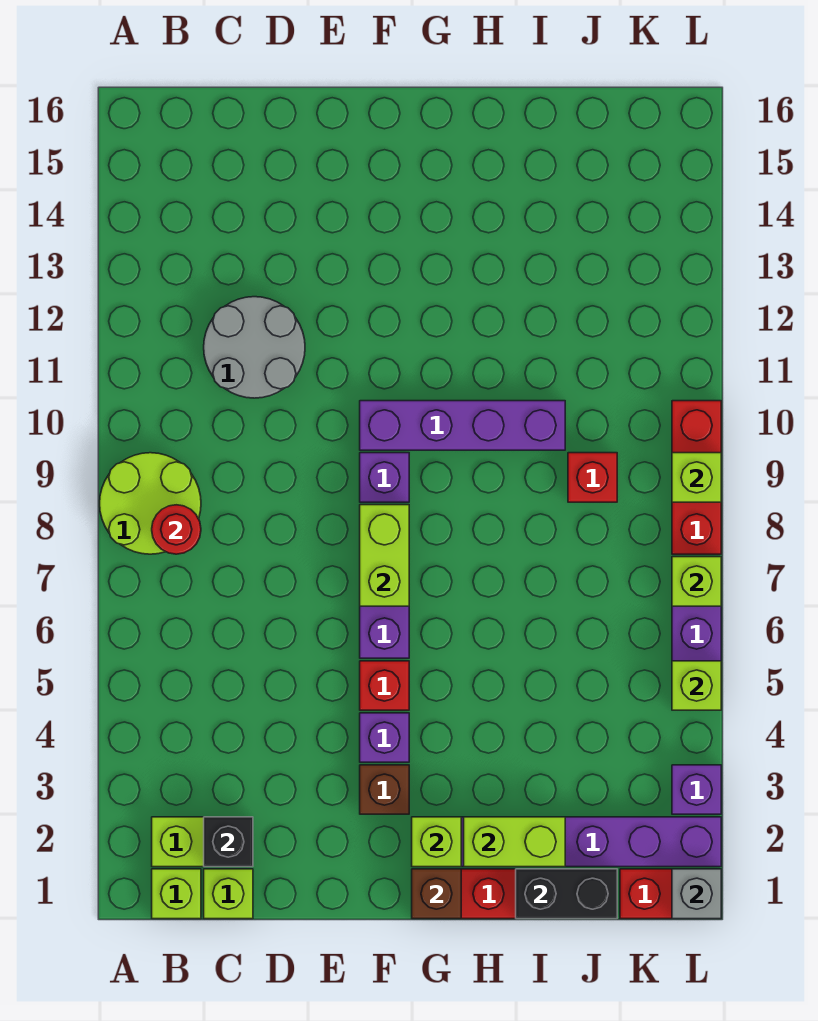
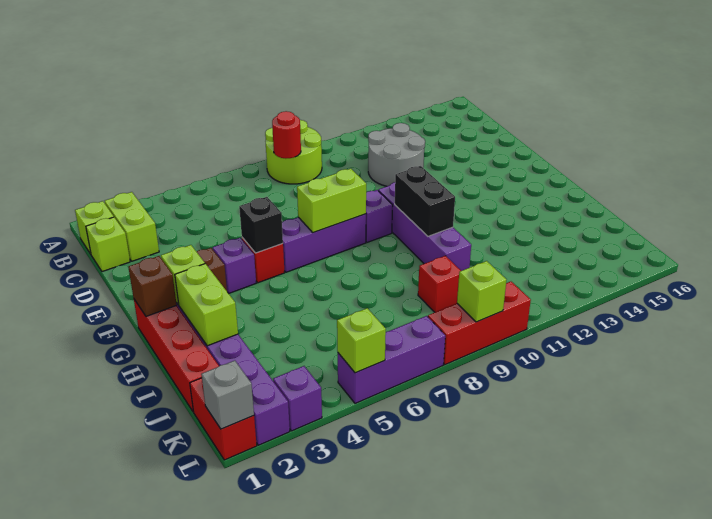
black brick C2 level 2 -> black brick F5 level 2
black brick I1:J1 level 2 -> black brick G10:H10 level 2
lime brick L7 level 2 -> none

